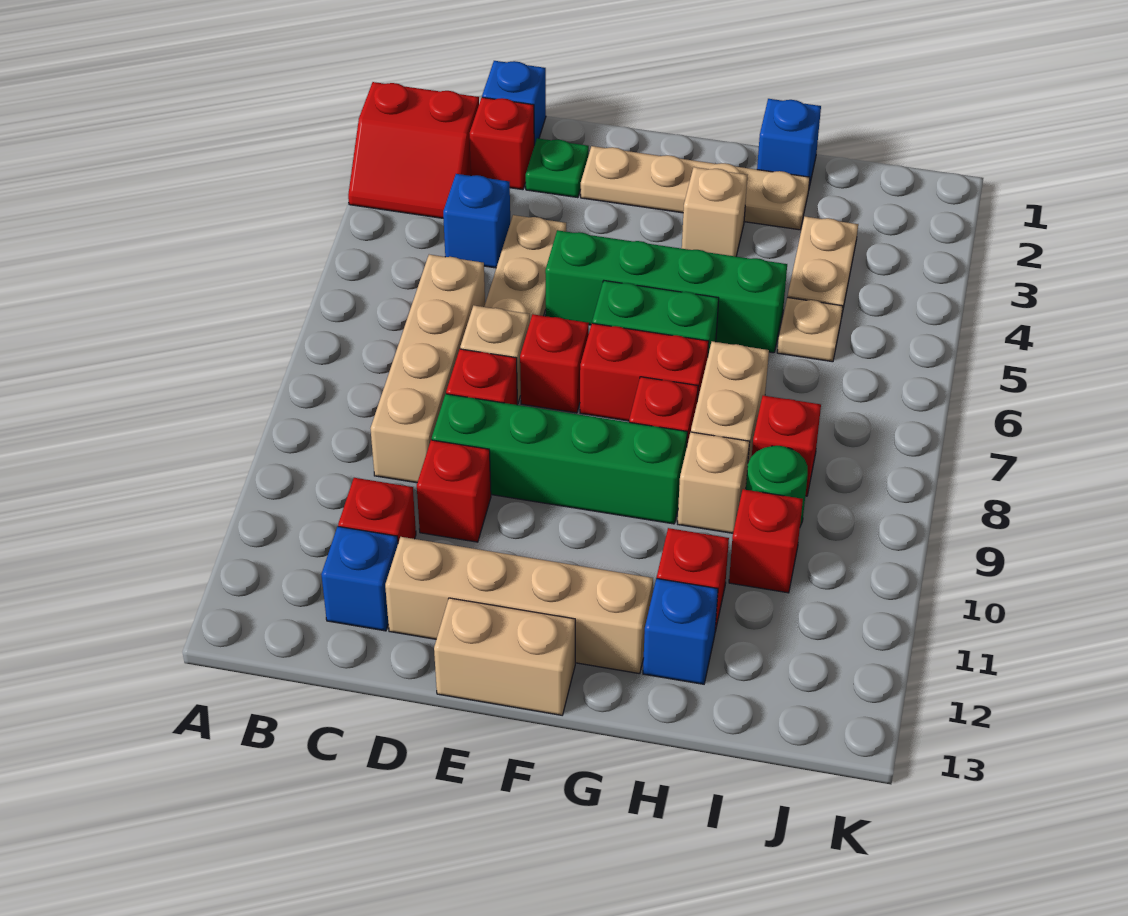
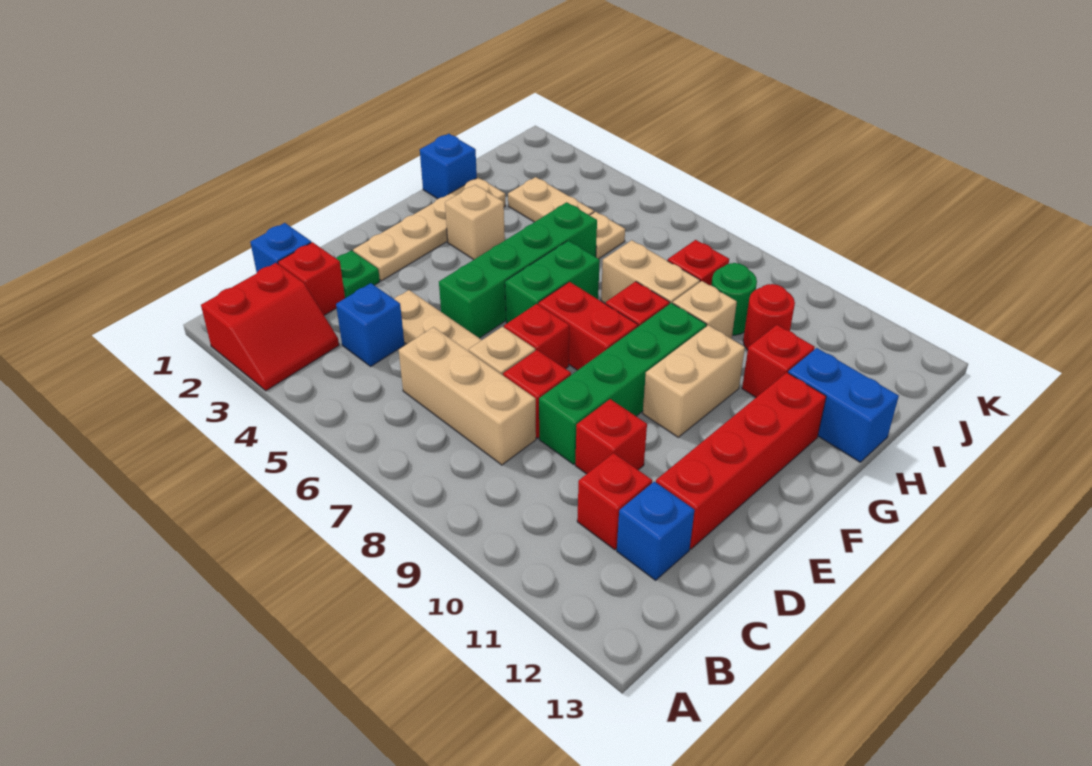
tan brick C6:C9 level 1 -> tan brick C6:C8 level 1
tan brick D12:G12 level 1 -> red brick D12:G12 level 1
tan brick E13:F13 level 1 -> tan brick F10:G10 level 1
red brick F7:G7 level 1 -> red brick F7:F8 level 1
blue brick H12 level 1 -> blue brick H12:H13 level 1
red brick I10 level 1 -> red round brick I10 level 1

